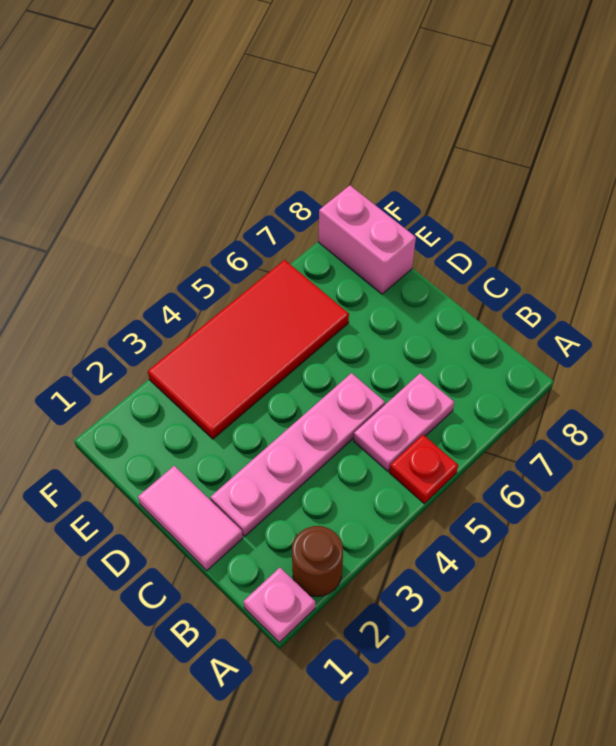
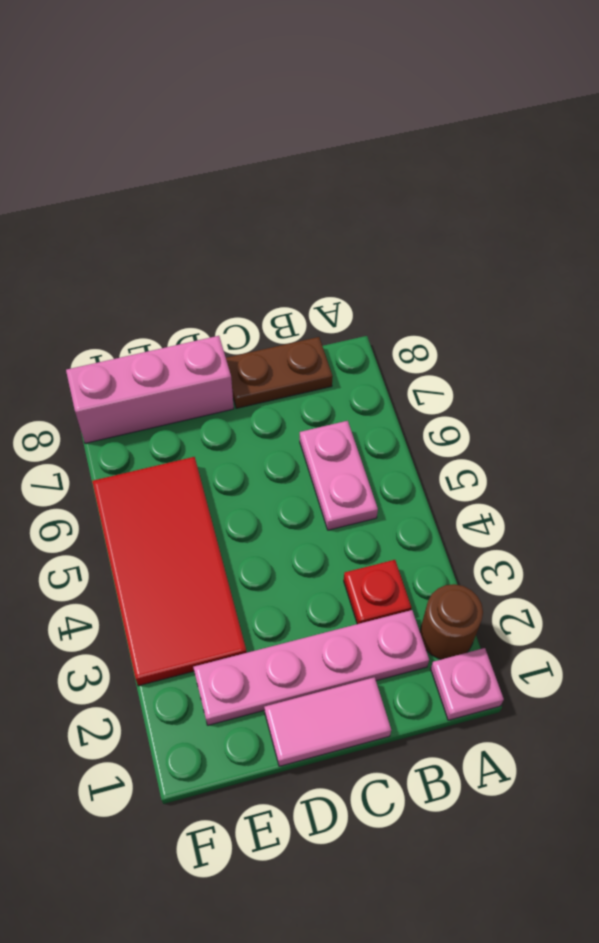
red plate A5 level 1 -> red plate B3 level 1
none -> brown plate B8:C8 level 1
pink plate C2:C5 level 1 -> pink plate B2:E2 level 1
pink brick E8:F8 level 1 -> pink brick D8:F8 level 1

